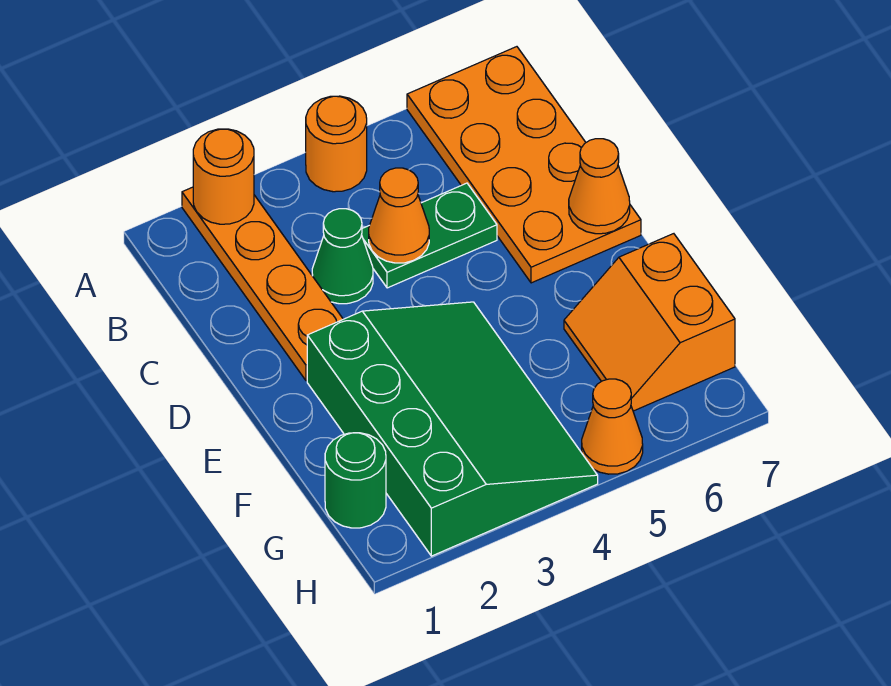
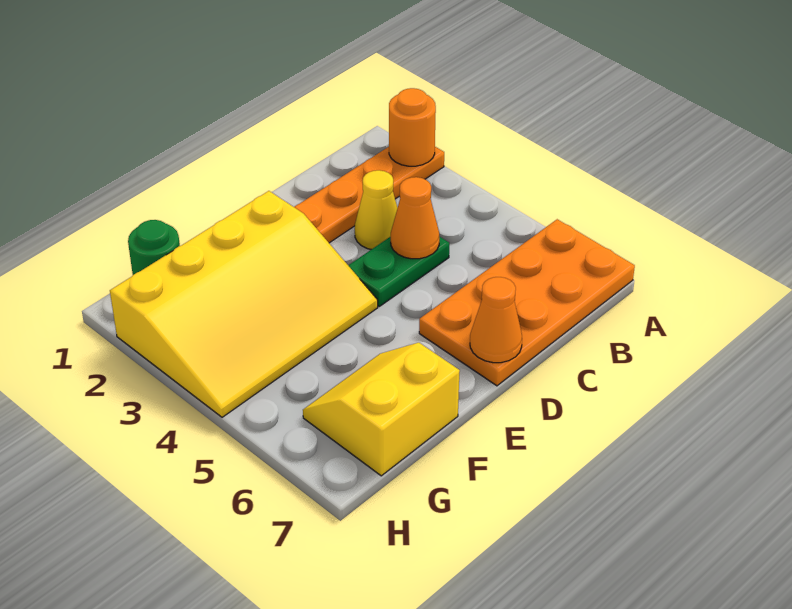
orange round brick A4 level 1 -> none
green cone C3 level 1 -> yellow cone C3 level 1
green plate C4:C5 level 1 -> green plate C4:D4 level 1
green slope E2:H4 level 1 top 2 -> yellow slope E2:H4 level 1 top 2
orange slope F6:G7 level 1 top 7 -> yellow slope F6:G7 level 1 top 7
orange cone H5 level 1 -> none

